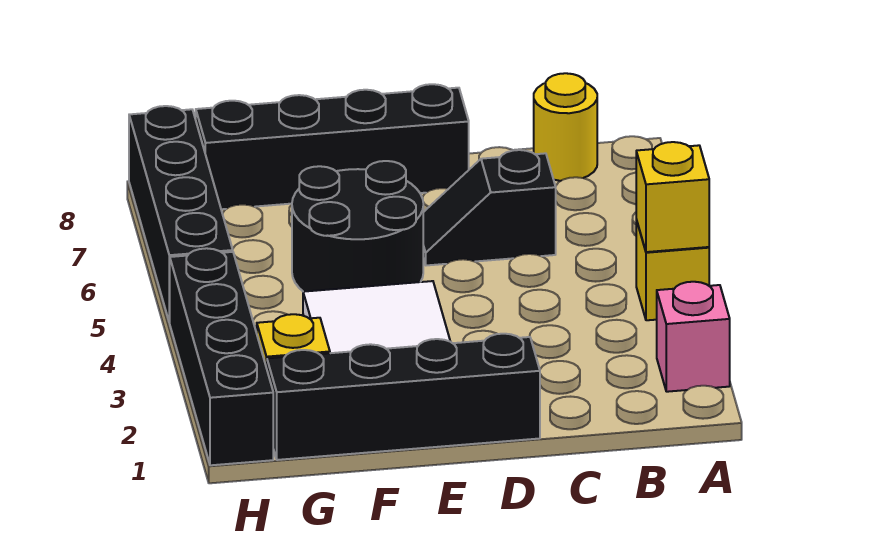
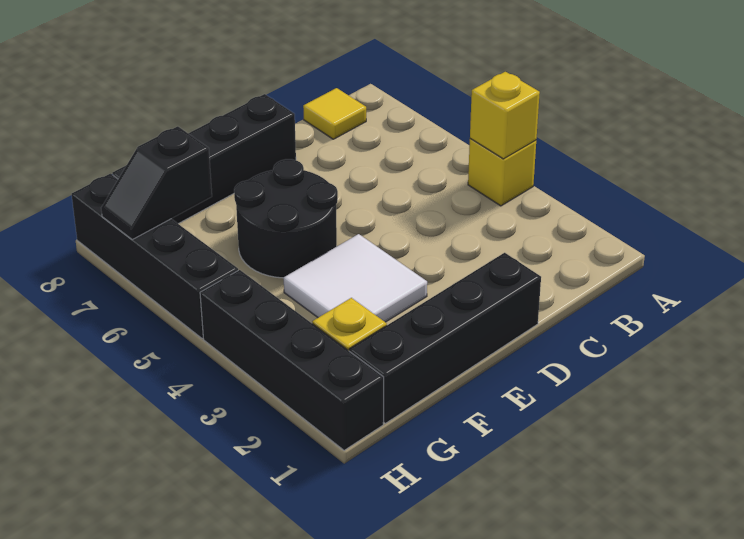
pink brick A2 level 1 -> none
yellow round brick B8 level 1 -> yellow tile B8 level 1
black slope C6:D6 level 1 top C -> black slope G7:H7 level 2 top G

